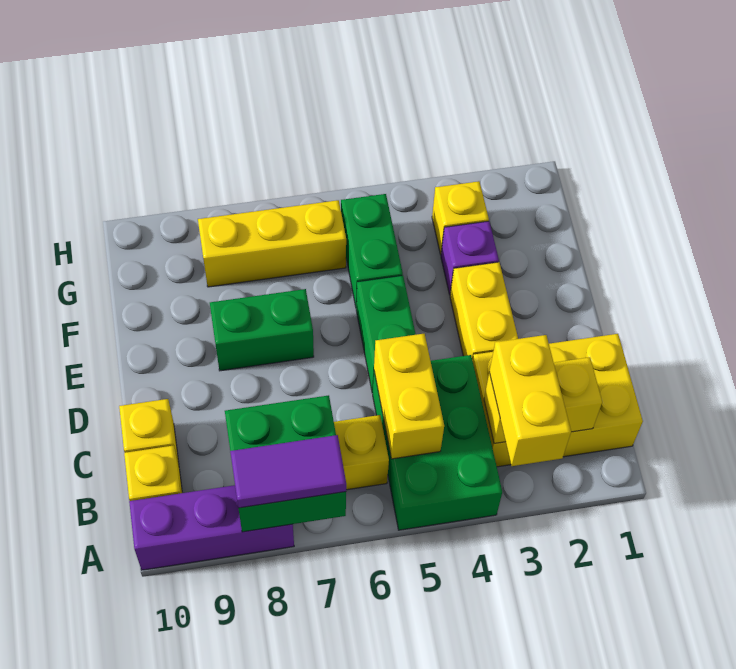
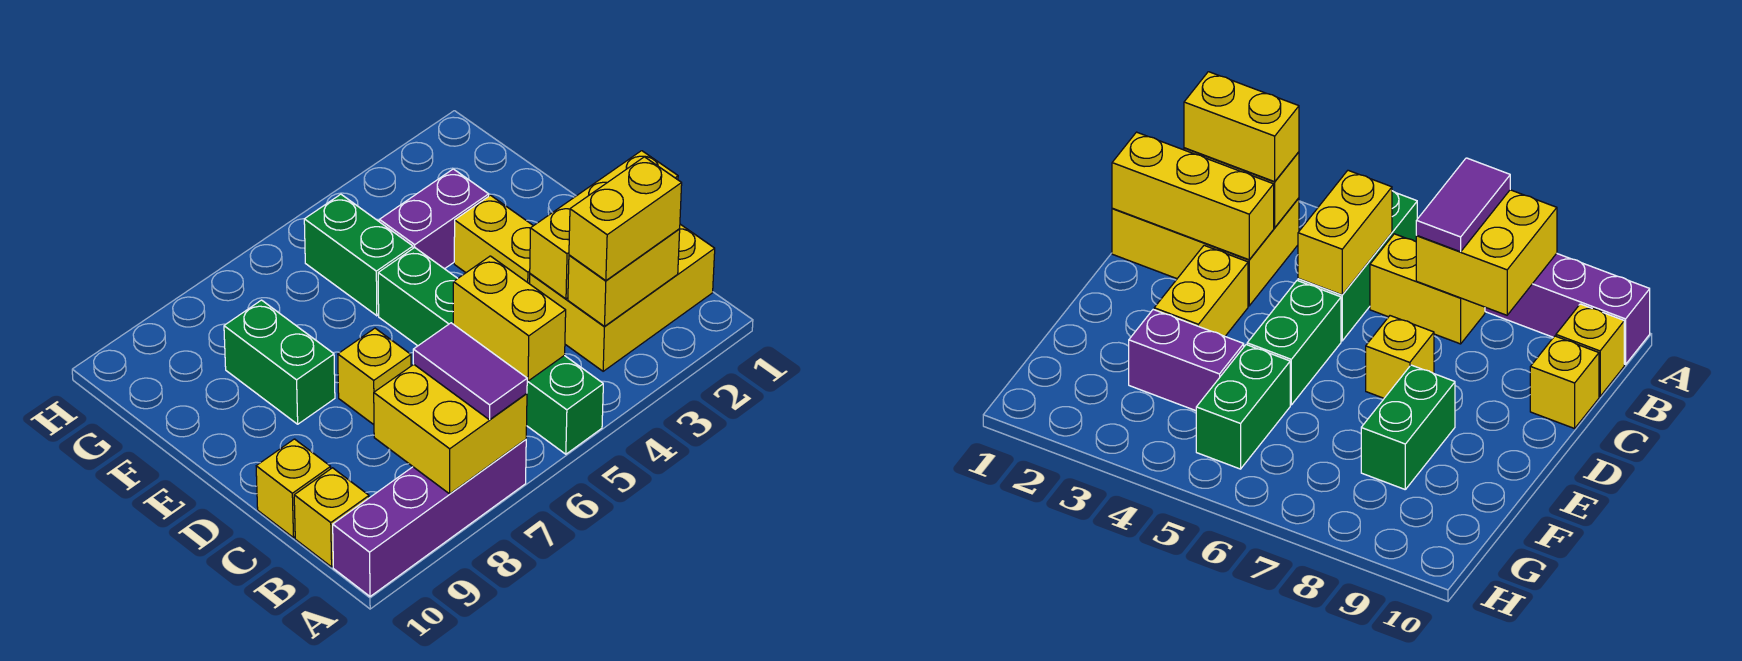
yellow brick A3:B3 level 3 -> yellow brick B2:B3 level 3
green brick A4:C5 level 1 -> green brick A5:C5 level 1
green brick A7:B8 level 2 -> yellow brick A7:B8 level 2
purple tile A7:A8 level 3 -> purple tile A7:B7 level 3
purple brick A8:A10 level 1 -> purple brick A7:A10 level 1
green brick E7:E8 level 1 -> green brick E8:F8 level 1
purple brick F3 level 1 -> purple brick F3:F4 level 1
yellow brick G3 level 1 -> yellow brick D7 level 1
yellow brick G6:G8 level 1 -> yellow brick C1:C3 level 2

